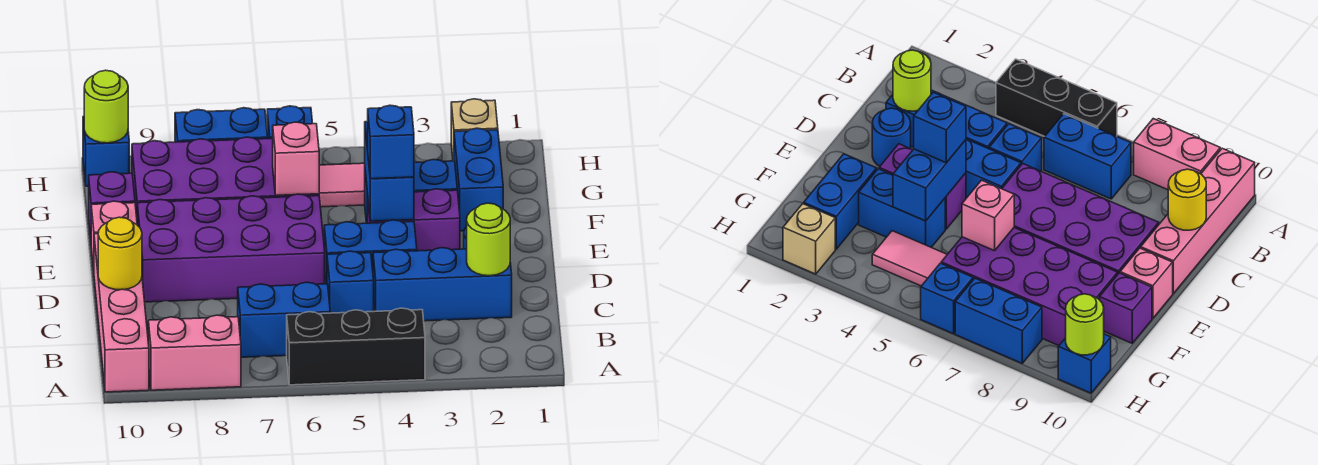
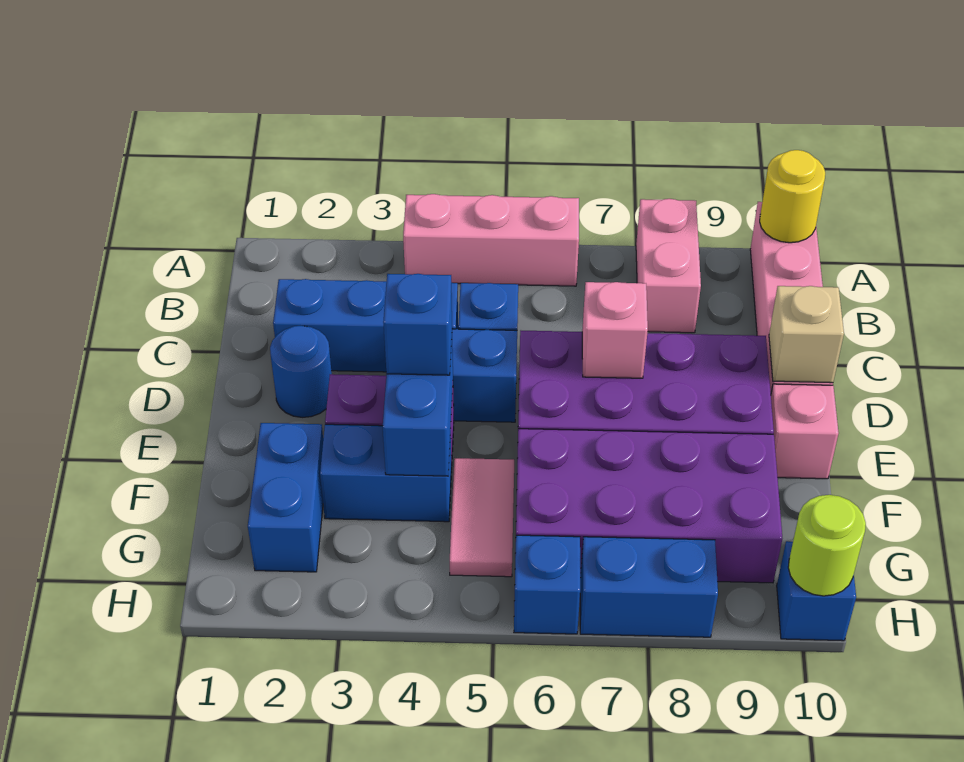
black brick A4:A6 level 1 -> pink brick A4:A6 level 1
pink brick A8:A9 level 1 -> pink brick A8:B8 level 1
blue brick B6:B7 level 1 -> none
lime round brick C2 level 2 -> none
yellow round brick C10 level 2 -> yellow round brick A10 level 2
pink brick F6 level 2 -> pink brick D7 level 2
purple brick F10 level 1 -> none
pink tile G4:G5 level 1 -> pink tile F5:G5 level 1
tan brick H2 level 1 -> tan brick D10 level 2

